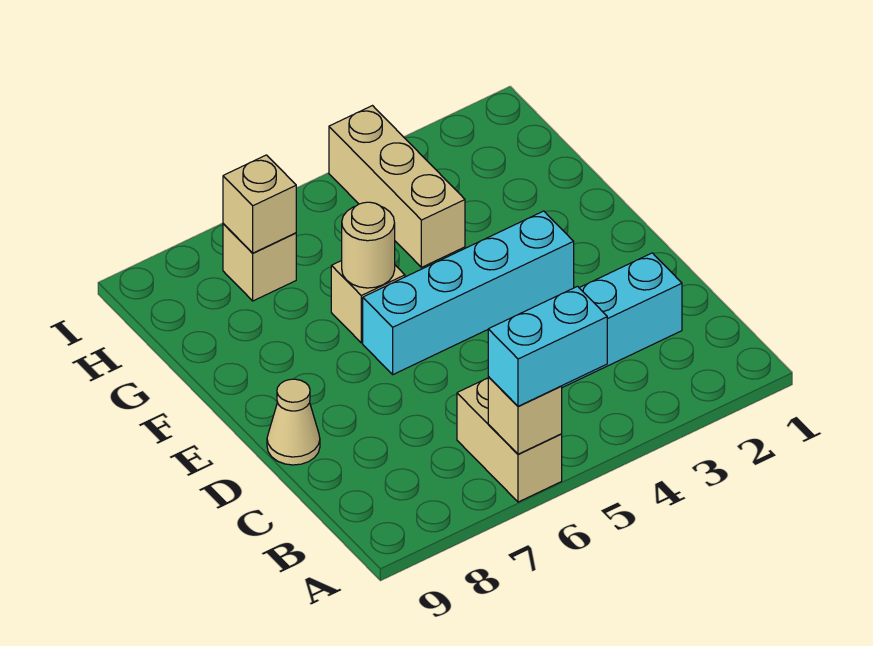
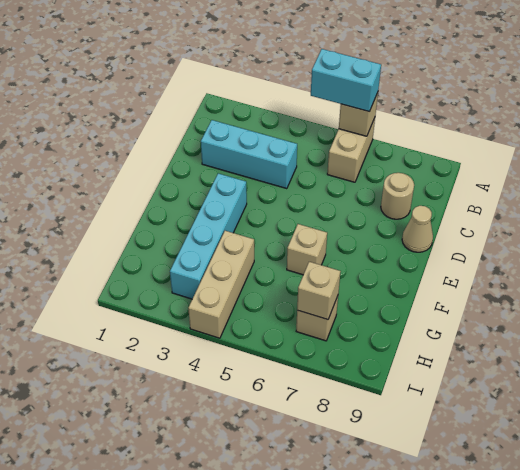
cyan brick E3:E6 level 1 -> cyan brick E3:H3 level 1
tan round brick F6 level 2 -> tan round brick C8 level 1

